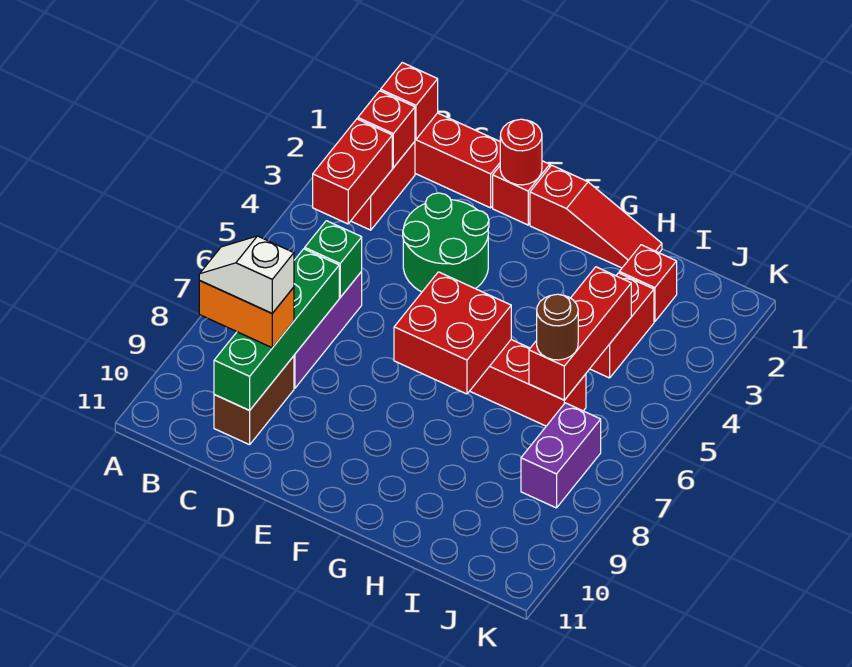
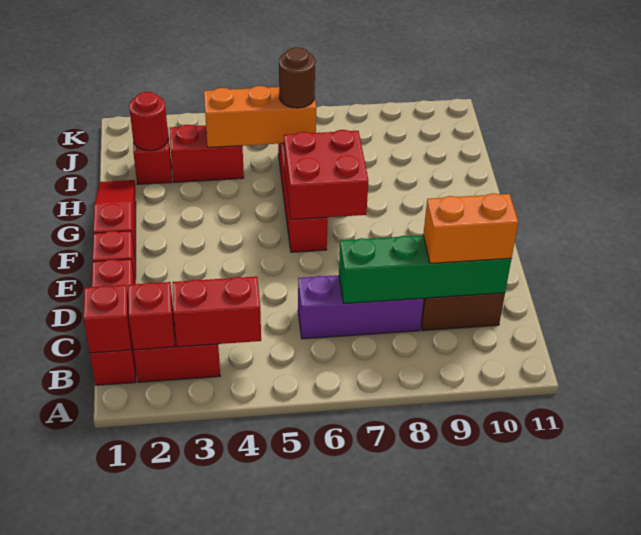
orange brick B9:C9 level 3 -> orange brick C9:C10 level 3
white slope B9:C9 level 4 top C -> none
green brick C6 level 2 -> none
green round brick D3:E4 level 1 -> none
red round brick E1 level 2 -> red round brick I2 level 2
red brick I4:I6 level 2 -> orange brick I4:I6 level 2
purple brick J7:J8 level 1 -> none

